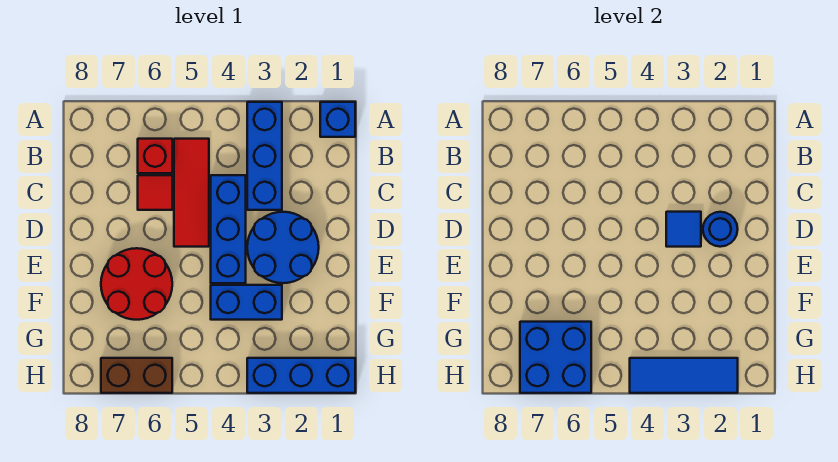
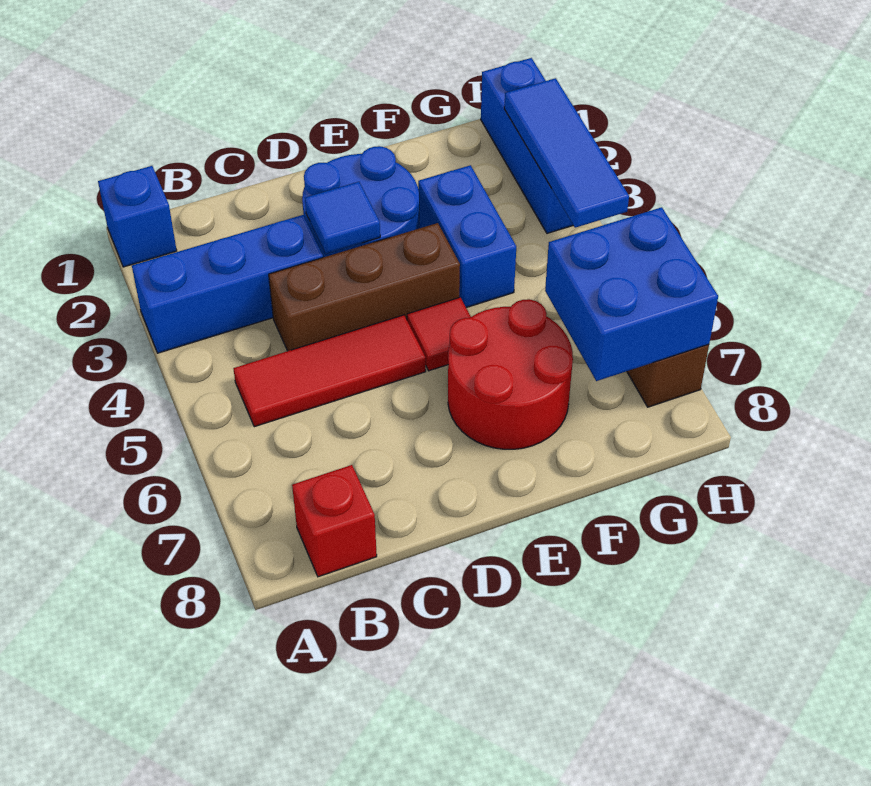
red brick B6 level 1 -> red brick B8 level 1
blue brick C4:E4 level 1 -> brown brick C4:E4 level 1
red tile C6 level 1 -> red tile E5 level 1
blue round brick D2 level 2 -> none

